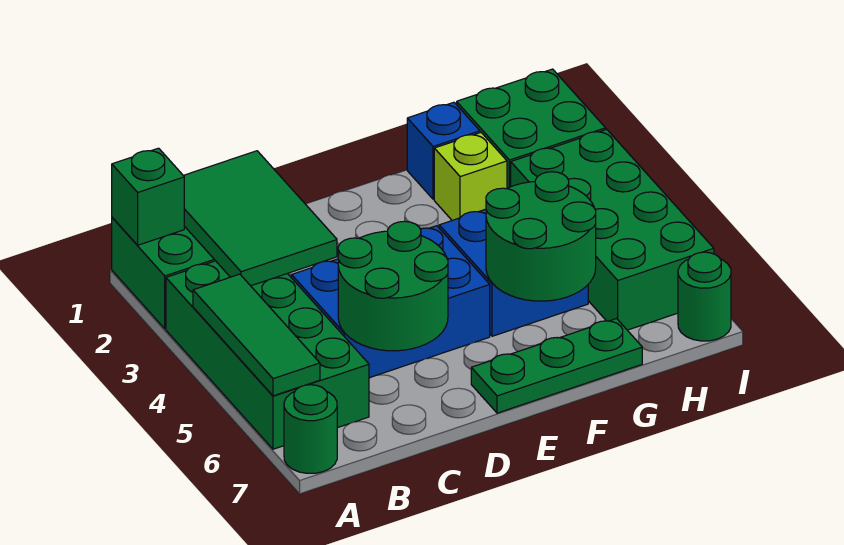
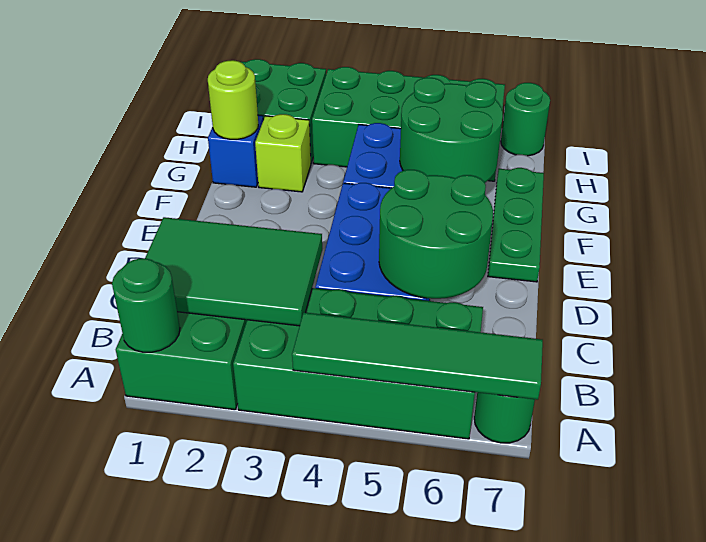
green brick A1 level 2 -> green round brick A1 level 2
green tile A4:A6 level 2 -> green tile A4:A7 level 2
none -> lime round brick G1 level 2

